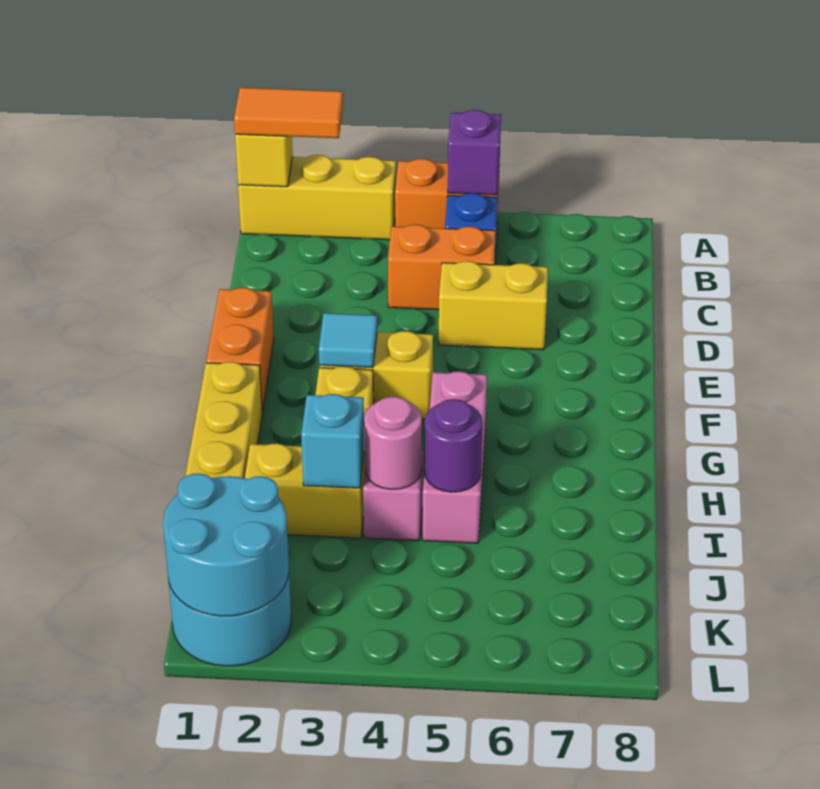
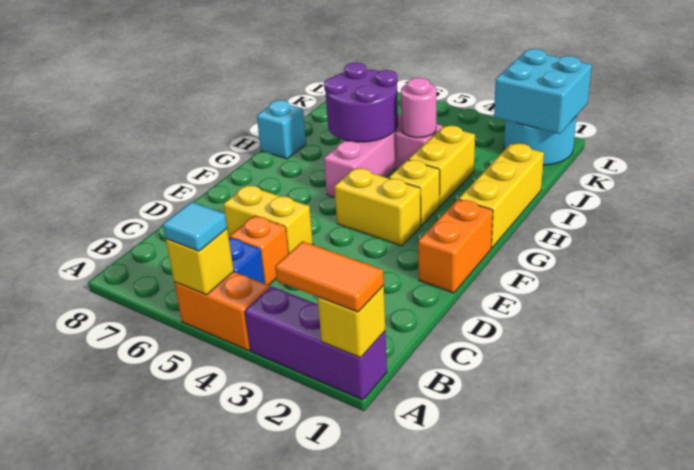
yellow brick A1:A3 level 1 -> purple brick A1:A3 level 1
purple brick A5 level 2 -> yellow brick A5 level 2
orange brick C4:C5 level 1 -> orange brick C5 level 1
cyan tile F3 level 2 -> cyan tile A5 level 3
yellow brick I2:I3 level 1 -> yellow brick H3:I3 level 1
cyan brick I3 level 2 -> cyan brick H8 level 1
purple round brick I5 level 2 -> purple round brick H5:I6 level 2
cyan round brick K1:L2 level 2 -> cyan brick K1:L2 level 2

